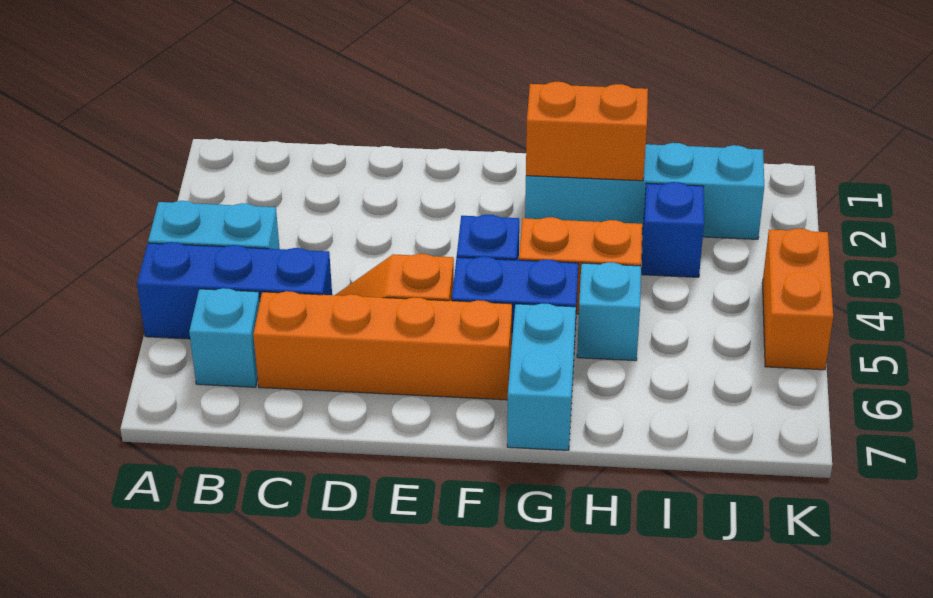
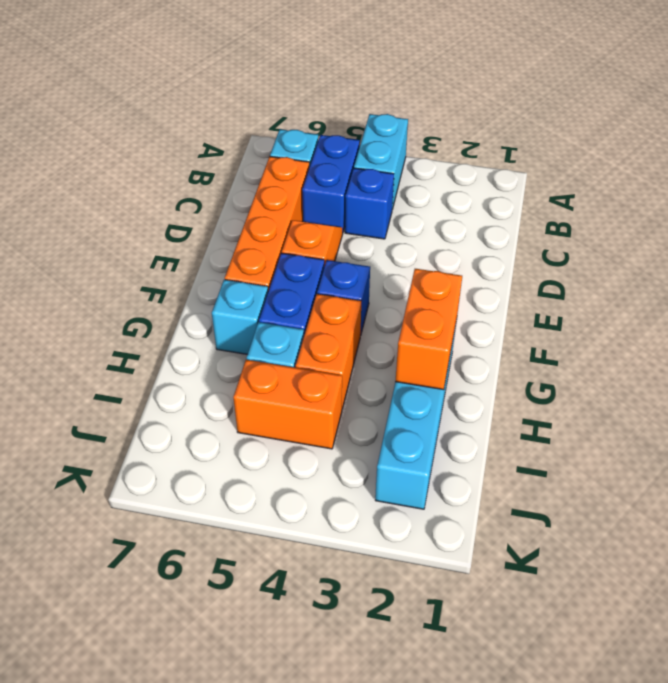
blue brick A5:C5 level 1 -> blue brick B5:C5 level 1
cyan brick G6:G7 level 1 -> cyan brick G6 level 1
blue brick I3 level 1 -> blue brick C4 level 1
orange brick K4:K5 level 1 -> orange brick I4:I5 level 1

